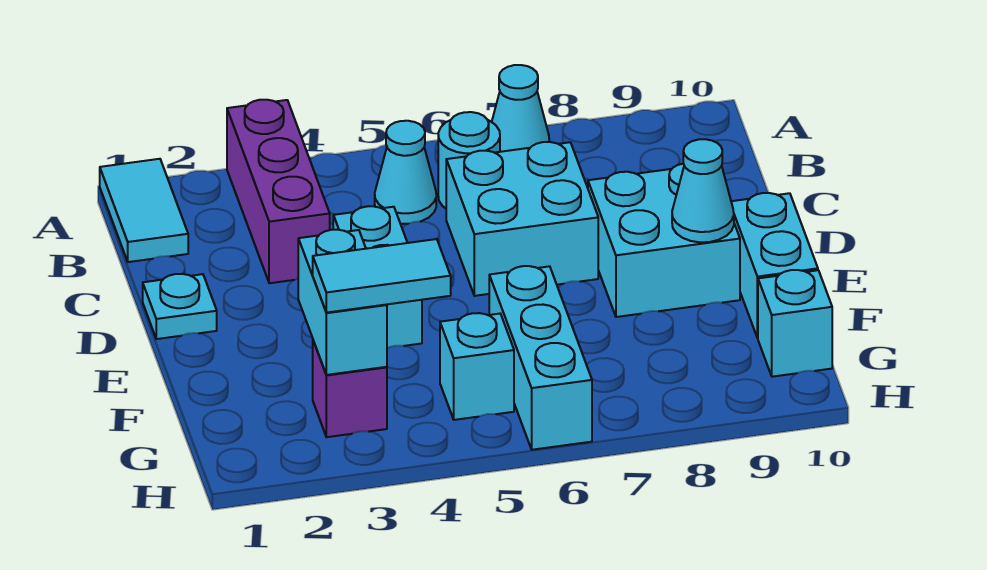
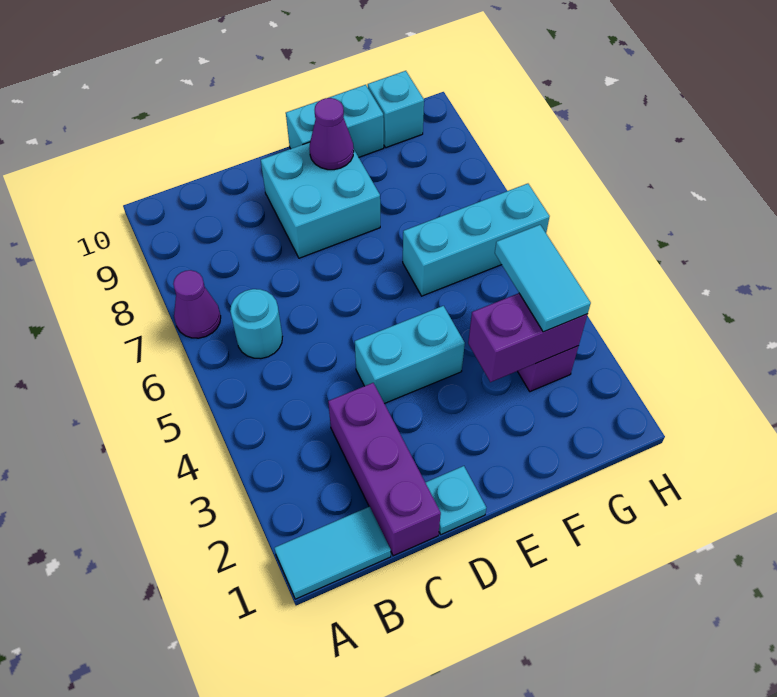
purple brick A3:C3 level 1 -> purple brick C1:C3 level 1
cyan cone A7 level 1 -> purple cone A7 level 1
cyan cone B5 level 1 -> none
cyan brick C6:D7 level 1 -> none
cyan cone E9 level 2 -> purple cone E9 level 2
cyan brick F3:G3 level 2 -> purple brick F3:G3 level 2
cyan brick G5 level 1 -> none

